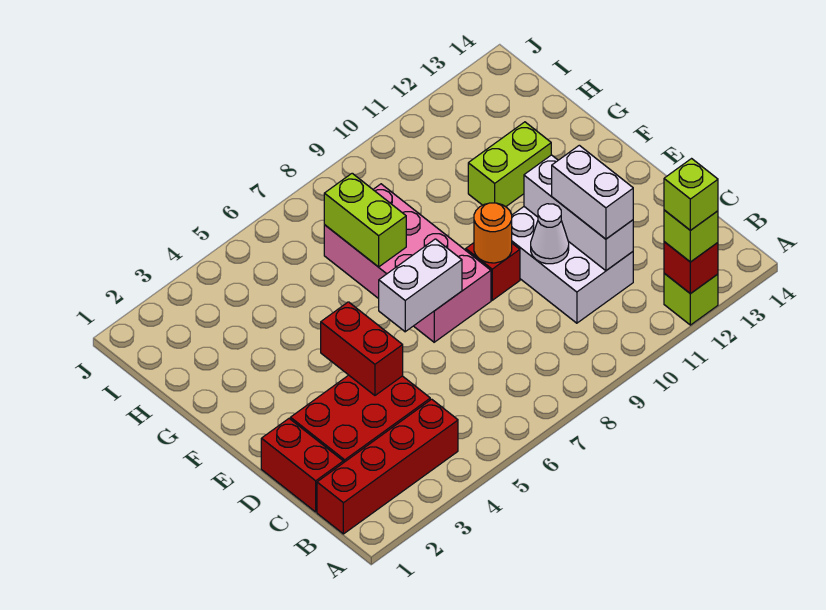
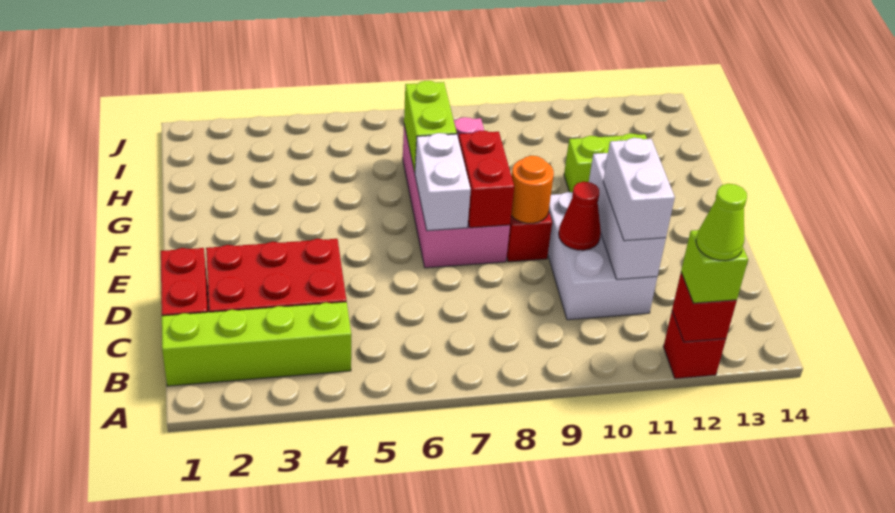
lime brick A12 level 1 -> red brick A12 level 1
lime brick A12 level 4 -> lime cone A12 level 4
red brick B1:B4 level 1 -> lime brick B1:B4 level 1
red brick D4:E4 level 2 -> red brick E8:F8 level 2
white cone D10 level 2 -> red cone D10 level 2
white brick E6:E7 level 2 -> white brick E7:F7 level 2

